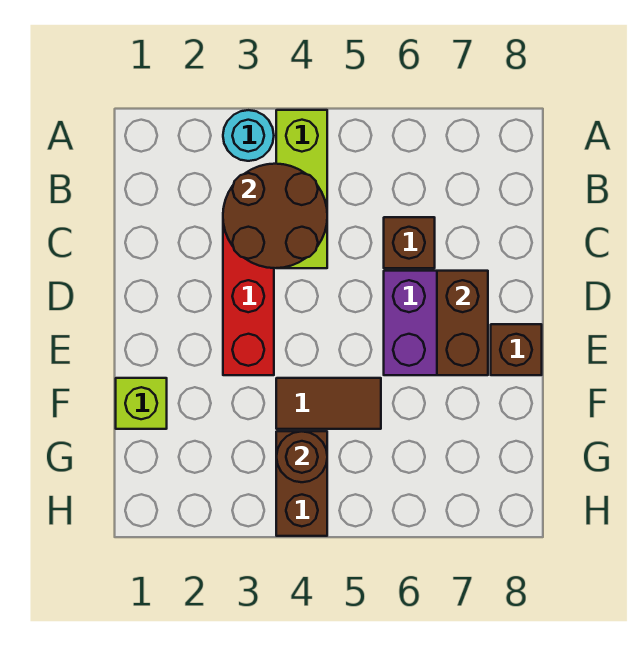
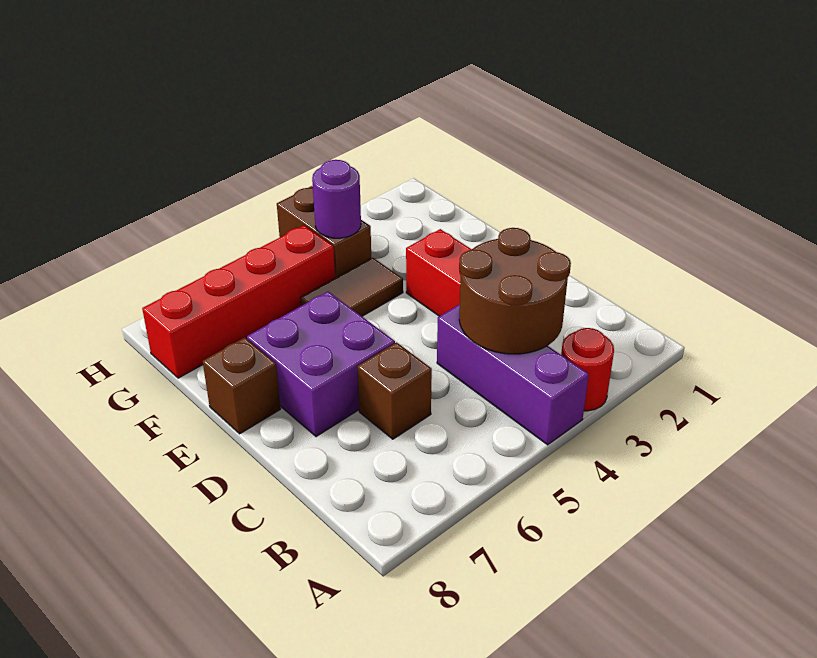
cyan round brick A3 level 1 -> red round brick A3 level 1
lime brick A4:C4 level 1 -> purple brick A4:C4 level 1
brown brick D7:E7 level 2 -> none
lime brick F1 level 1 -> none
brown round brick G4 level 2 -> purple round brick G4 level 2
none -> red brick G5:G8 level 1

